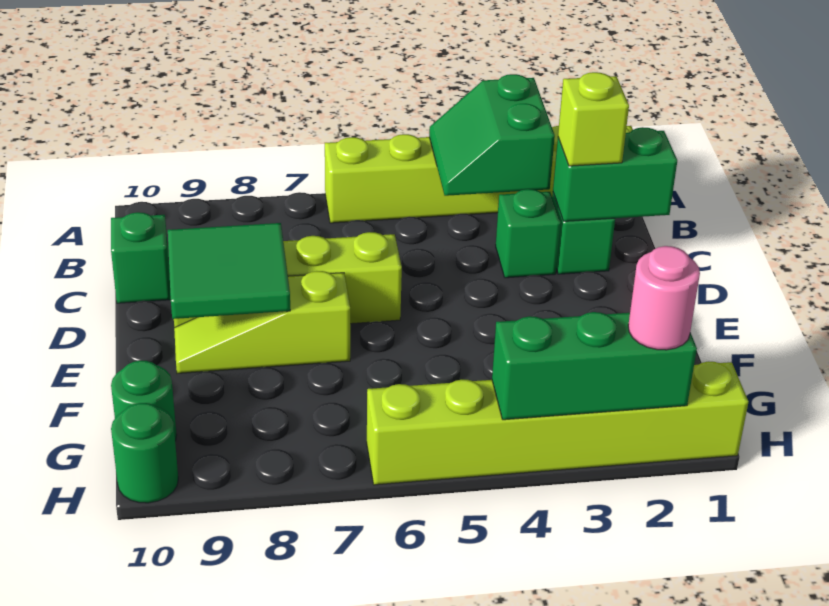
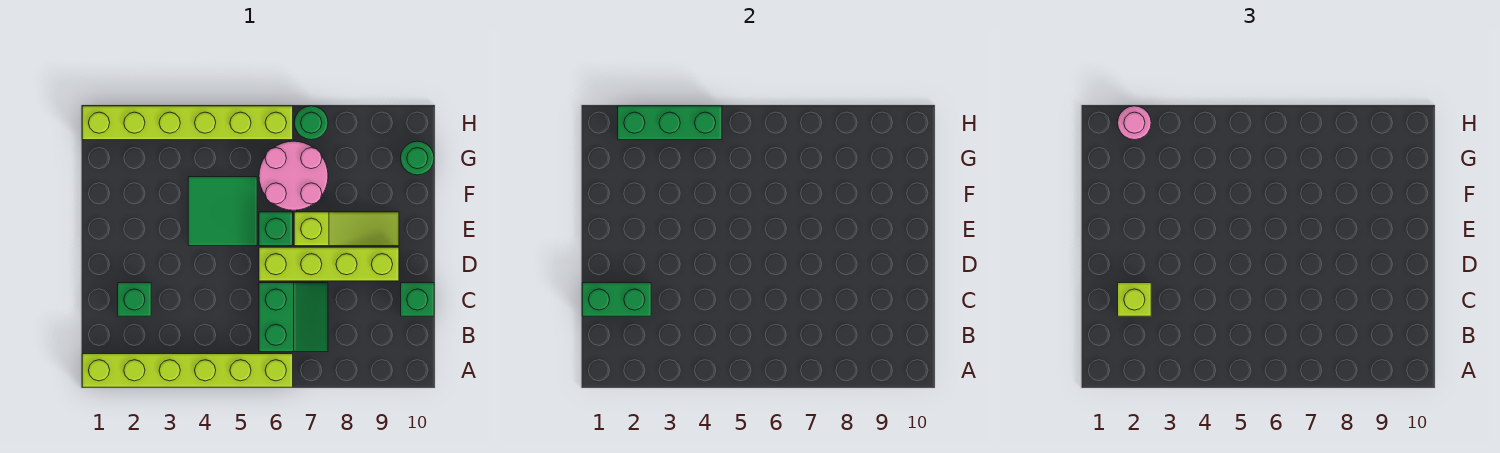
green slope A3:B4 level 2 top 3 -> green slope B6:C7 level 1 top 6
green brick C3 level 1 -> green brick E6 level 1
green tile D8:E9 level 2 -> green tile E4:F5 level 1
none -> pink round brick F6:G7 level 1
green round brick H10 level 1 -> green round brick H7 level 1

